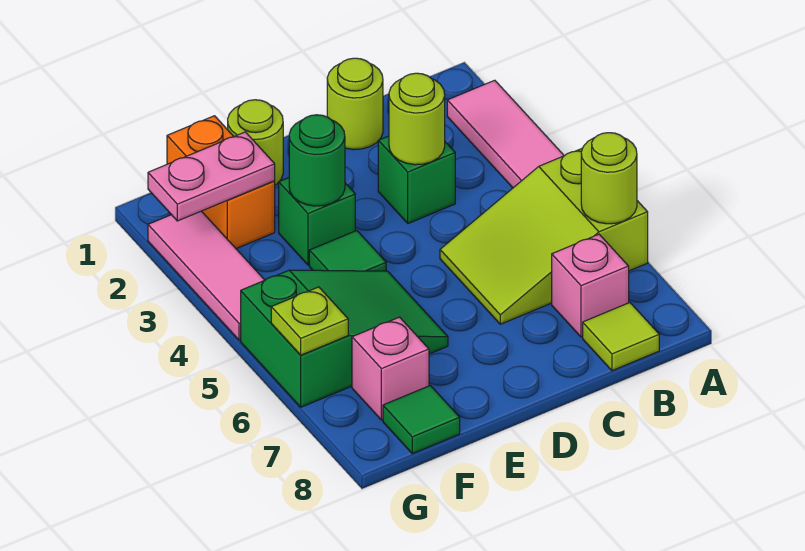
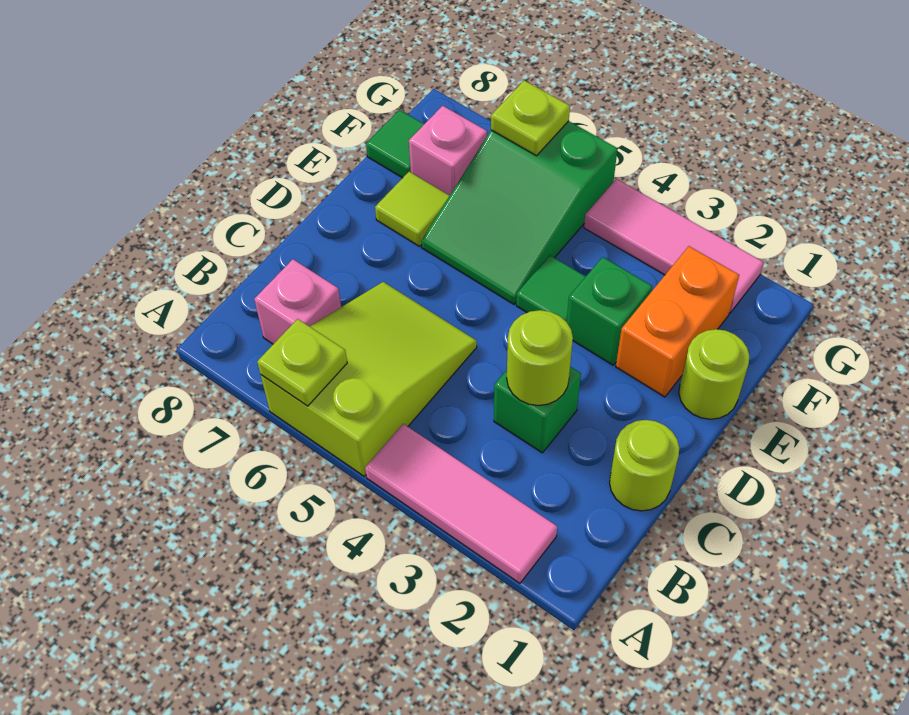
lime round brick A6 level 2 -> lime plate A6 level 2
lime tile B8 level 1 -> lime tile E7 level 1
green round brick E3 level 2 -> none
orange brick F1:F2 level 1 -> orange brick E2:F2 level 1
pink plate F2:G2 level 2 -> none

